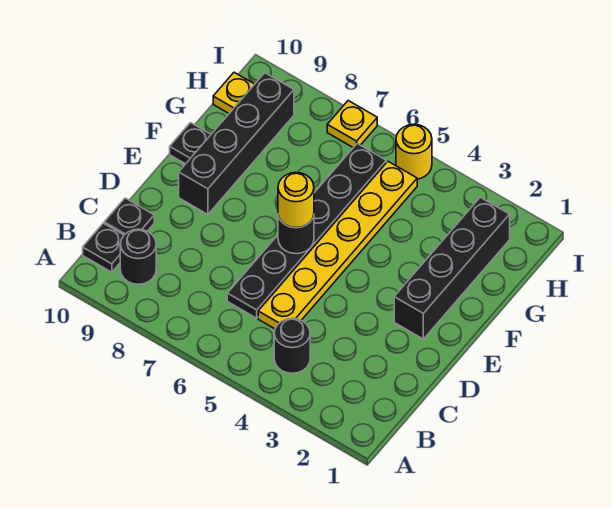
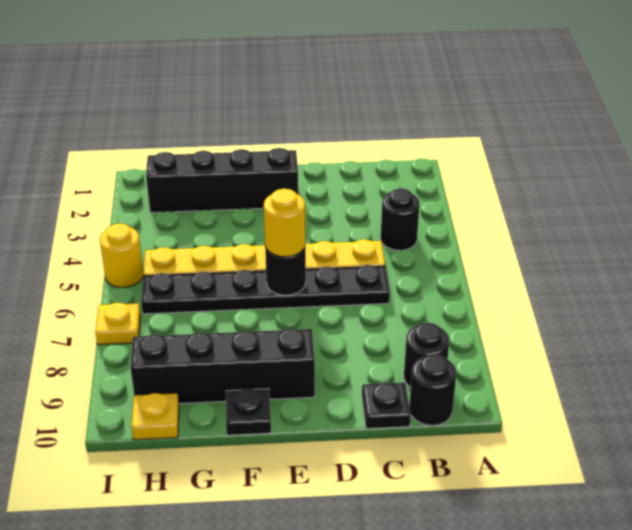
black plate B10 level 1 -> black round brick B10 level 1

